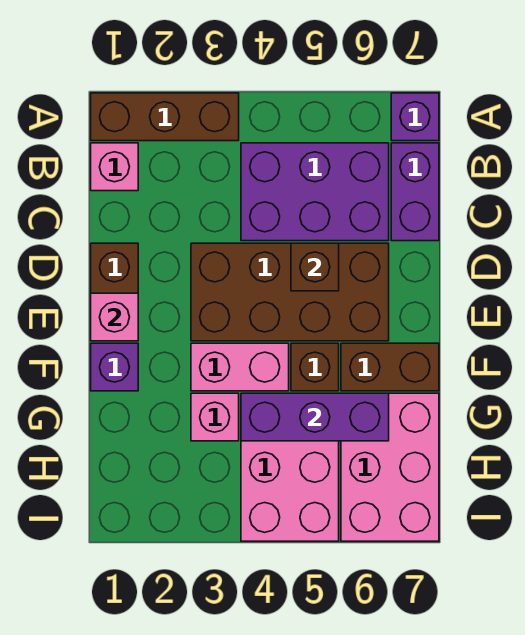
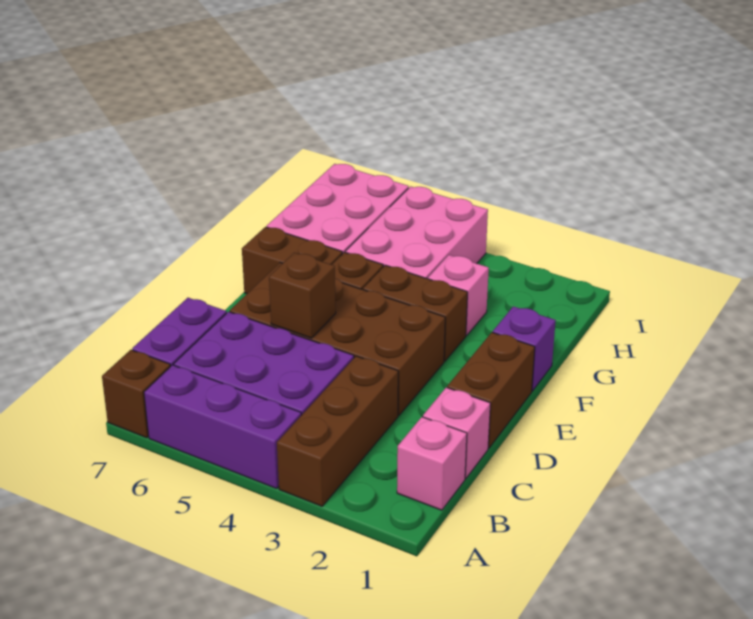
brown brick A1:A3 level 1 -> brown brick A3:C3 level 1
purple brick A7 level 1 -> brown brick A7 level 1
pink brick E1 level 2 -> pink brick C1 level 1
pink brick F3:F4 level 1 -> brown brick F3:F4 level 1
purple brick G4:G6 level 2 -> purple brick A4:A6 level 1

